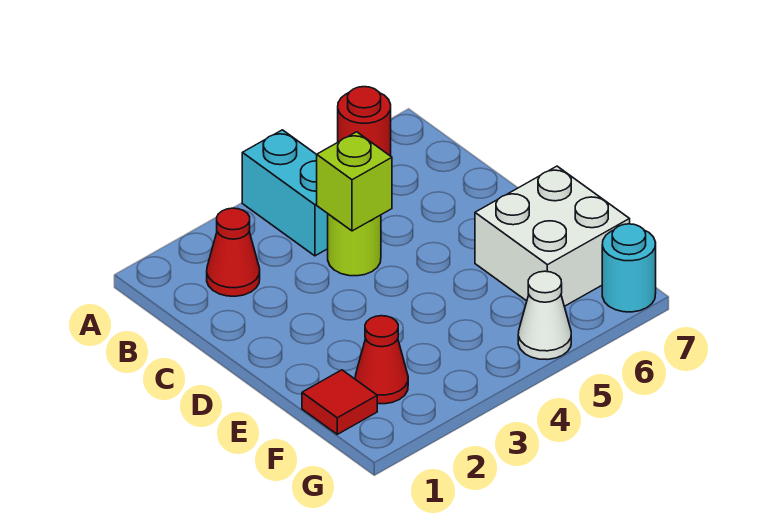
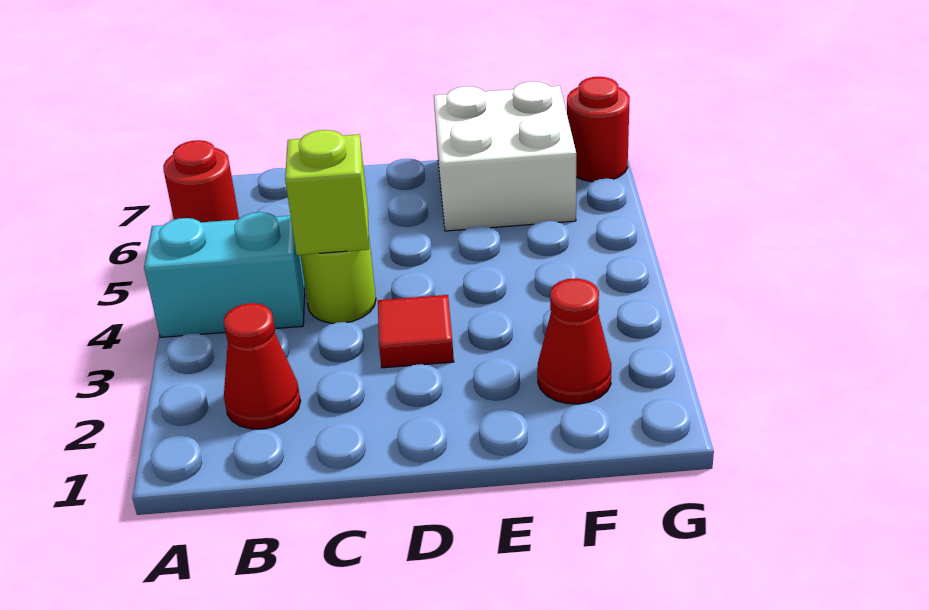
red tile F1 level 1 -> red tile D3 level 1
white cone G5 level 1 -> none
cyan round brick G7 level 1 -> red round brick G7 level 1

